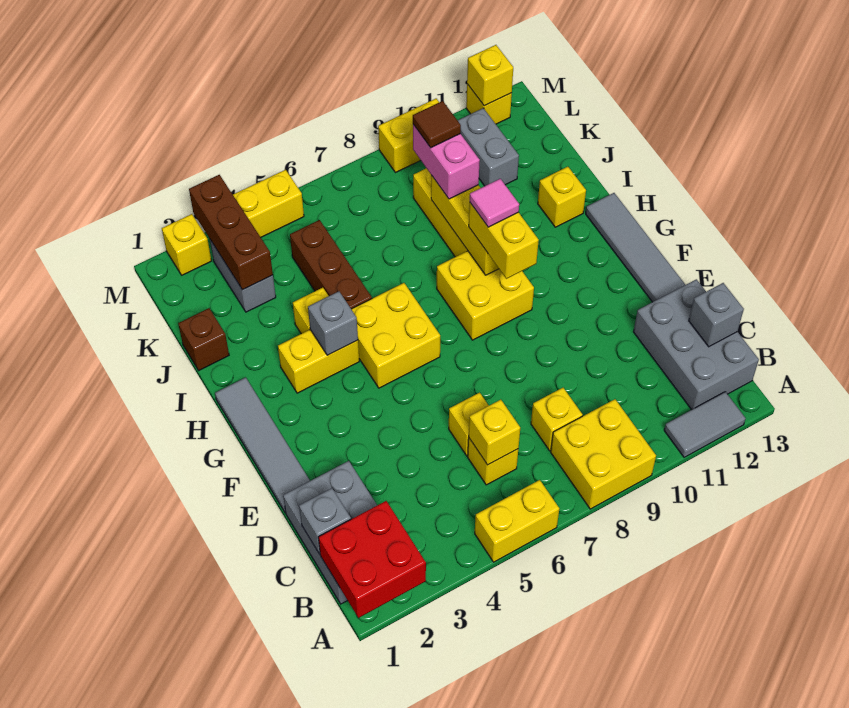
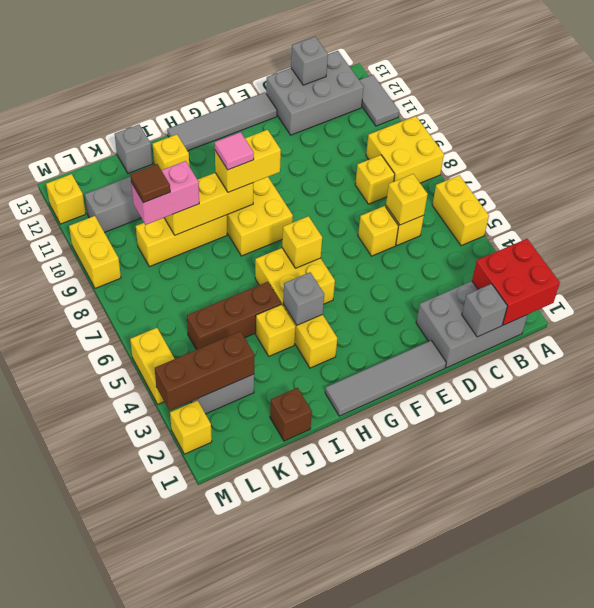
none -> grey brick J13 level 1
yellow brick M12 level 2 -> yellow brick G6 level 2

